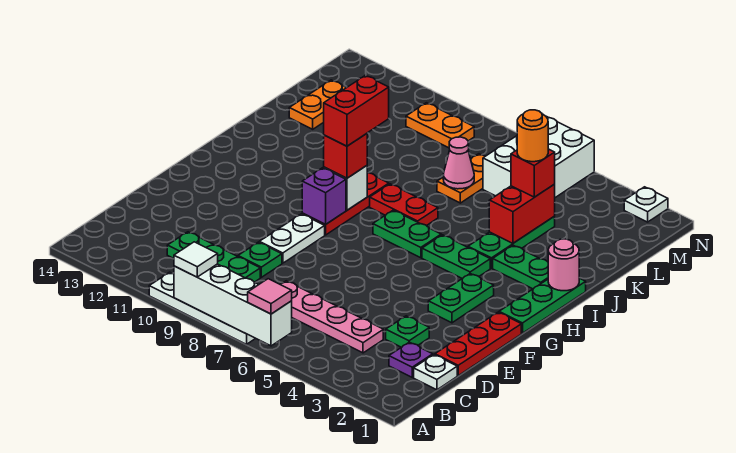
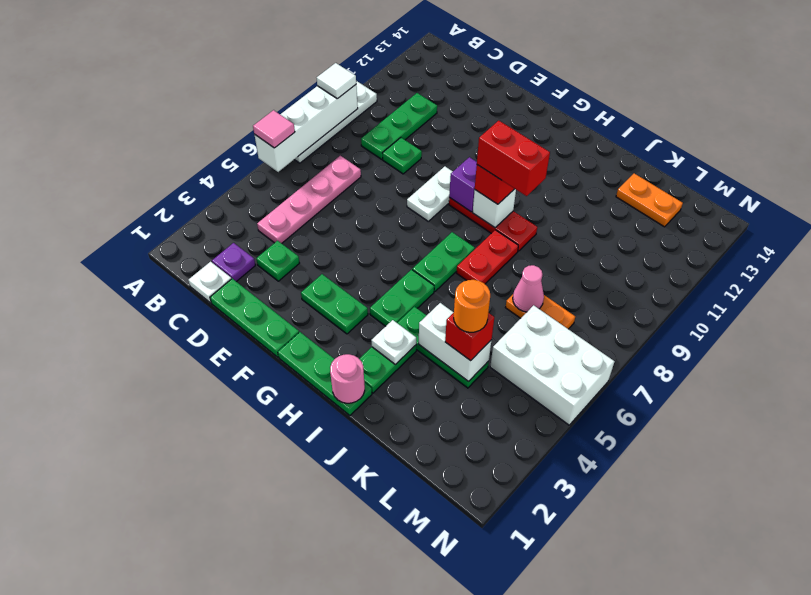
red plate D1:F1 level 1 -> green plate D1:F1 level 1
white plate E9:F9 level 1 -> white plate F8:F9 level 1
red brick J4:K4 level 2 -> white brick J4:K4 level 2
orange plate M9:M10 level 1 -> none
white plate N2 level 1 -> white plate I3 level 2

